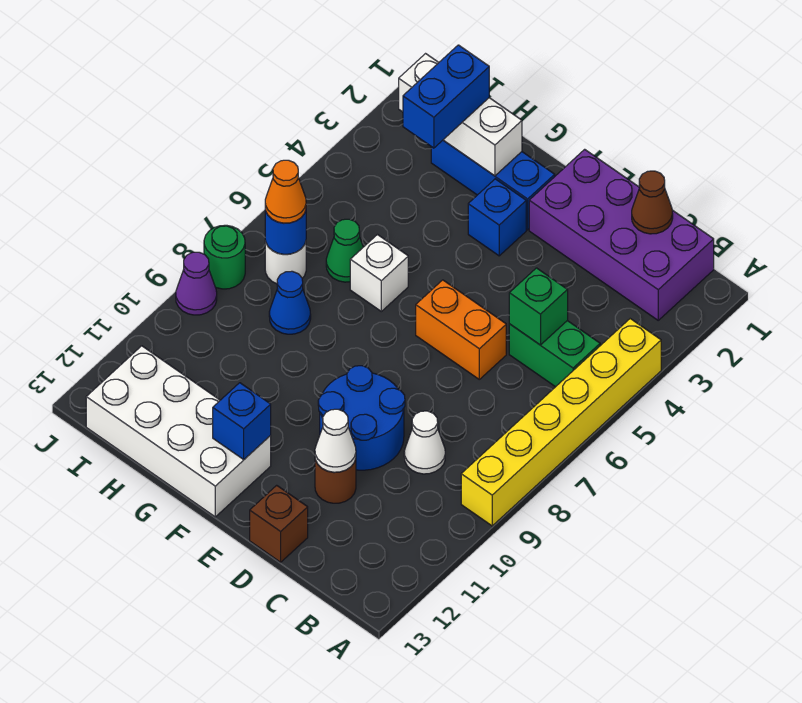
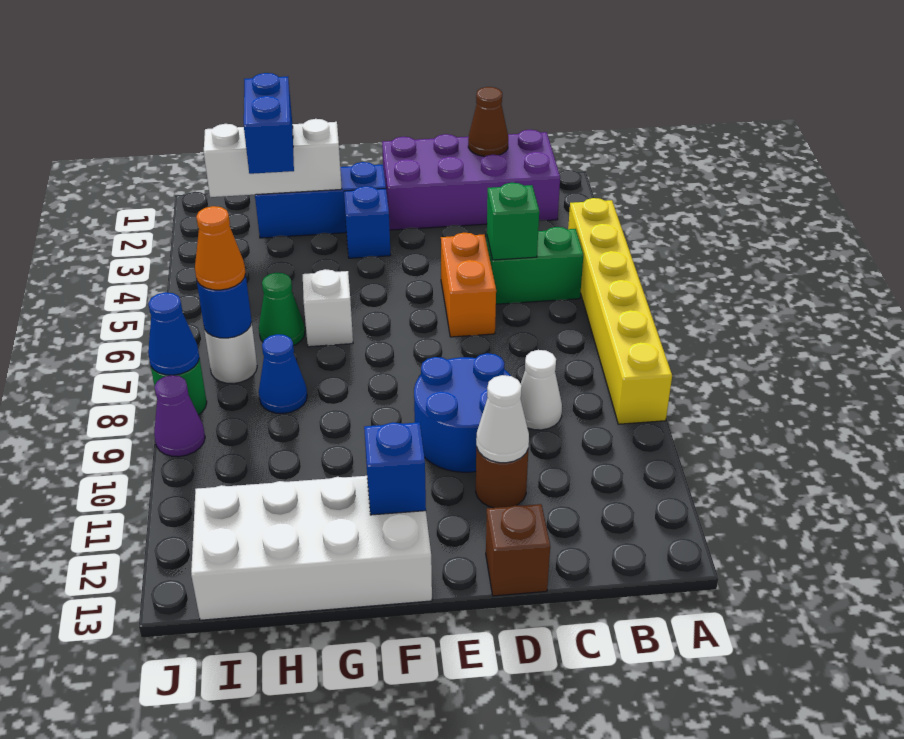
orange brick D6:E6 level 1 -> orange brick D5:D6 level 1
none -> blue cone J8 level 2

